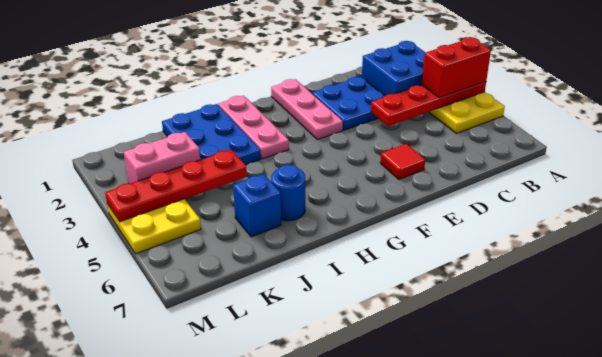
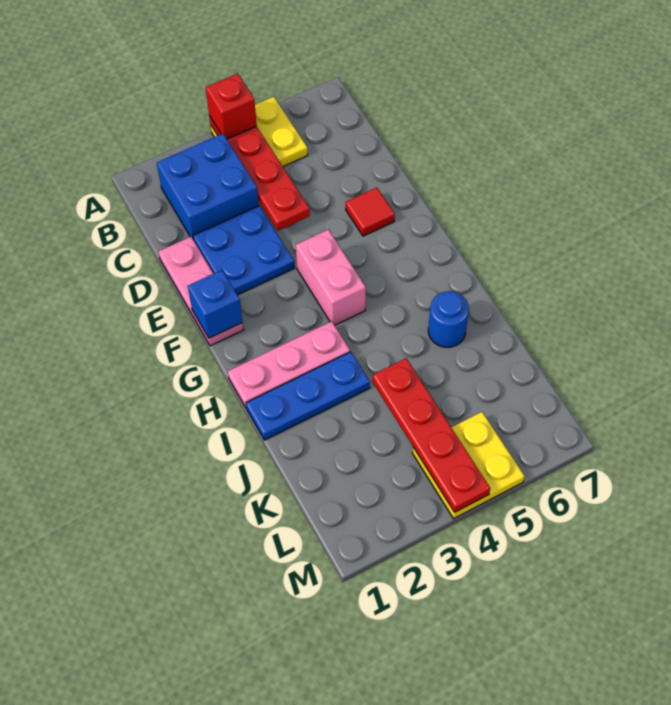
red brick A4:B4 level 3 -> red brick A4 level 3
pink plate F1:F3 level 1 -> pink plate D1:F1 level 1
blue plate I1:J3 level 1 -> blue plate I1:I3 level 1
blue brick J6 level 1 -> blue brick F1 level 2
pink brick K3:L3 level 1 -> pink brick F4:G4 level 1

